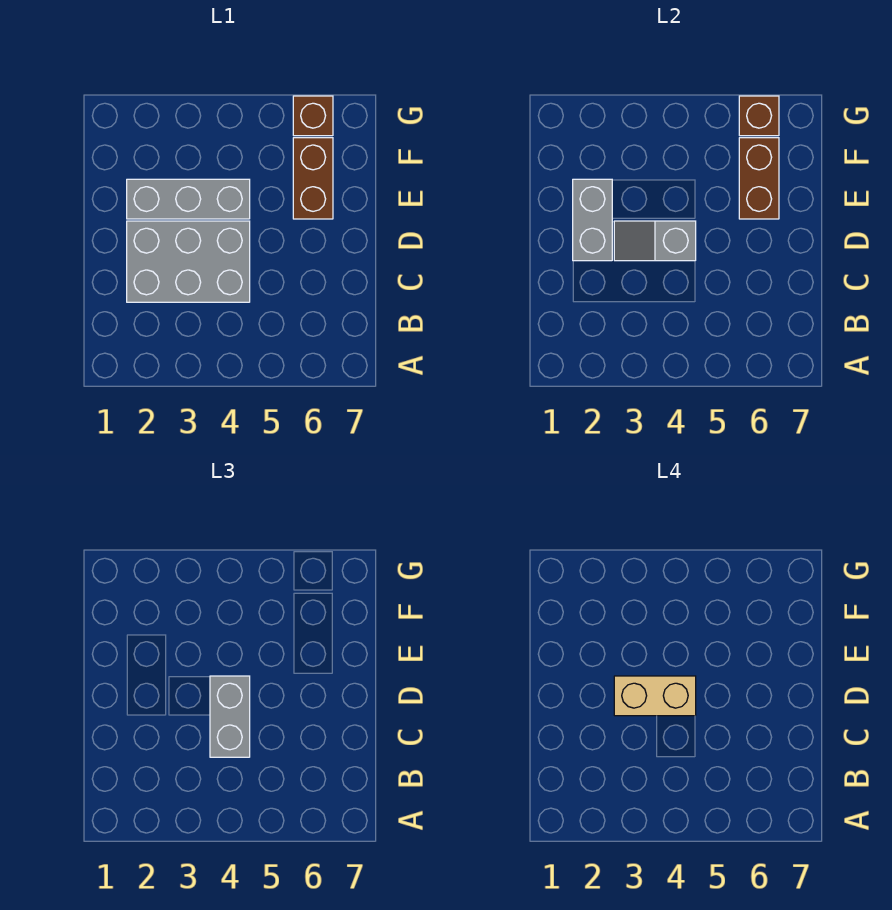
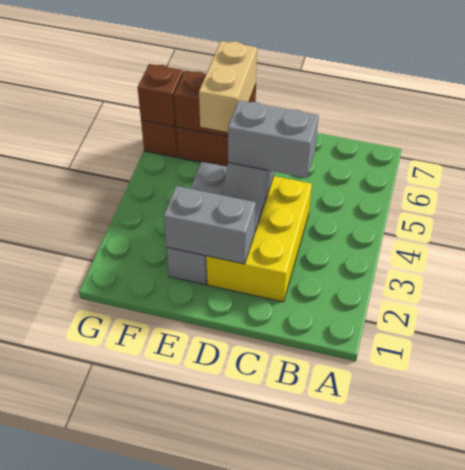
grey brick C2:D4 level 1 -> yellow brick C2:D4 level 1
tan brick D3:D4 level 4 -> tan brick E5:E6 level 3

